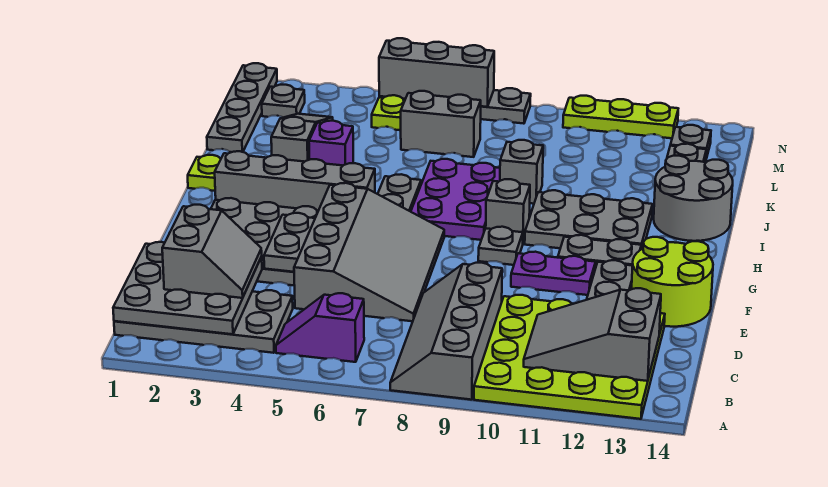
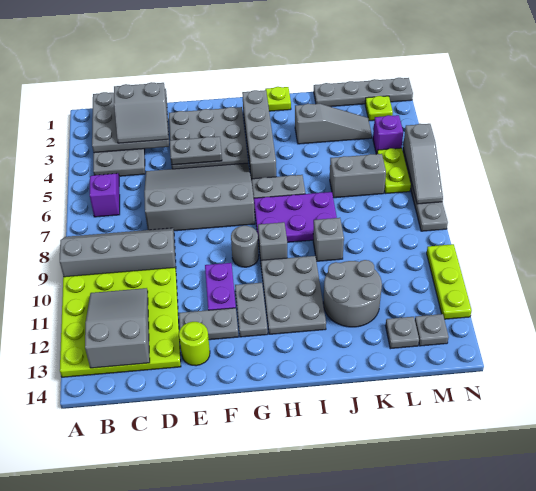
grey slope D5:G7 level 1 top 5 -> grey slope D5:G7 level 1 top 7
lime round brick E13:F14 level 1 -> lime round brick E13 level 1
grey plate G9 level 1 -> grey round brick G9 level 1
grey round brick I13:J14 level 1 -> grey round brick J11:K12 level 1
purple brick J4 level 1 -> purple brick M4 level 1
grey brick L6:L7 level 1 -> grey brick K6:L6 level 1
grey plate M2 level 1 -> lime plate M2 level 1
grey brick N5:N7 level 2 -> grey slope N5:N7 level 2 top 5

